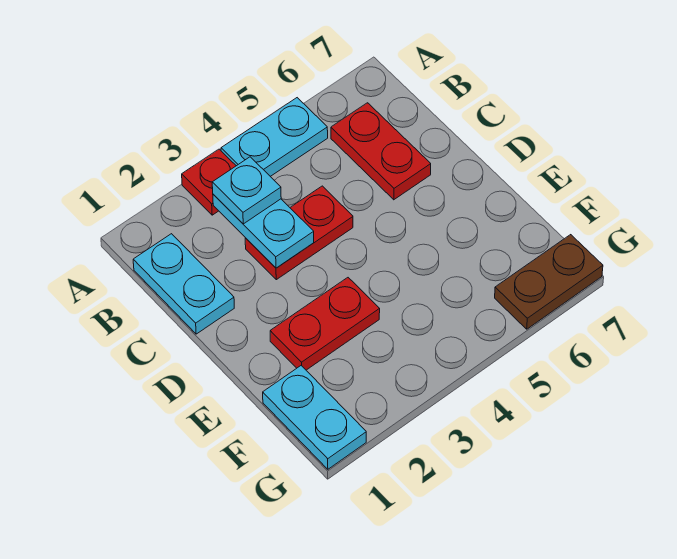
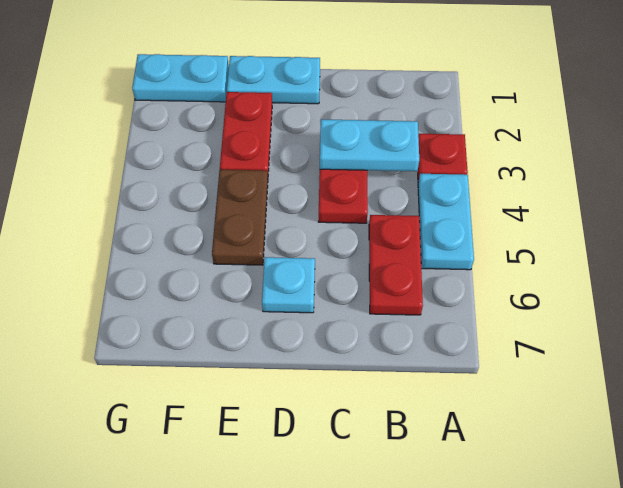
cyan plate B1:C1 level 1 -> cyan plate D1:E1 level 1
cyan plate B3 level 3 -> cyan plate D6 level 1
red plate B6:C6 level 1 -> red plate B5:B6 level 1
brown plate G6:G7 level 1 -> brown plate E4:E5 level 1

